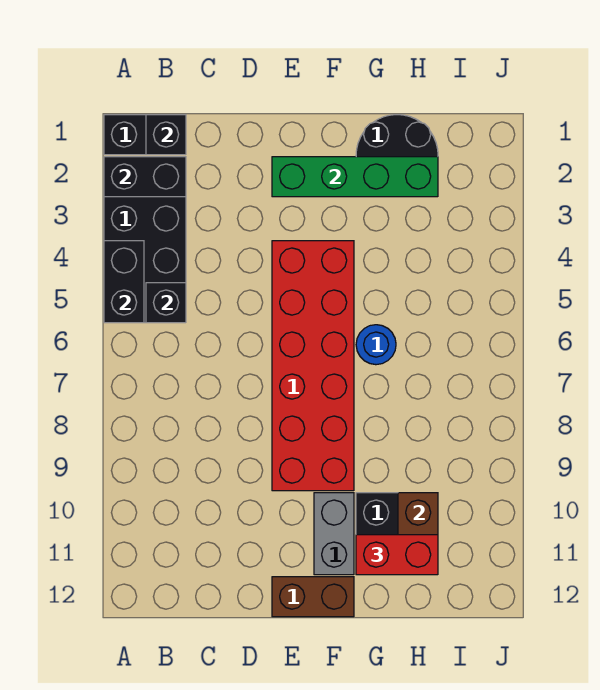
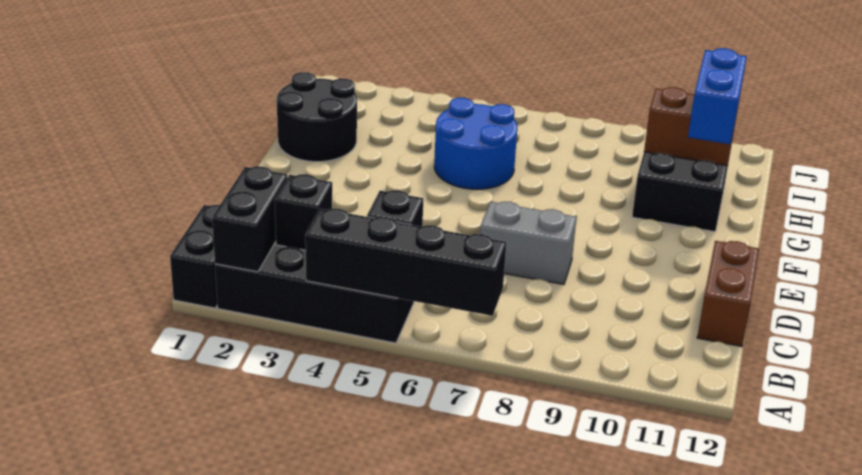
black brick A4:A5 level 2 -> black brick A4:A7 level 2
black brick B1 level 2 -> black brick B3 level 2
green brick E2:H2 level 2 -> none
red brick E4:F9 level 1 -> none
brown brick E12:F12 level 1 -> brown brick C12:D12 level 1
grey brick F10:F11 level 1 -> grey brick D7:D8 level 1
blue round brick G6 level 1 -> blue round brick G5:H6 level 1
red brick G11:H11 level 3 -> blue brick G11:H11 level 3

